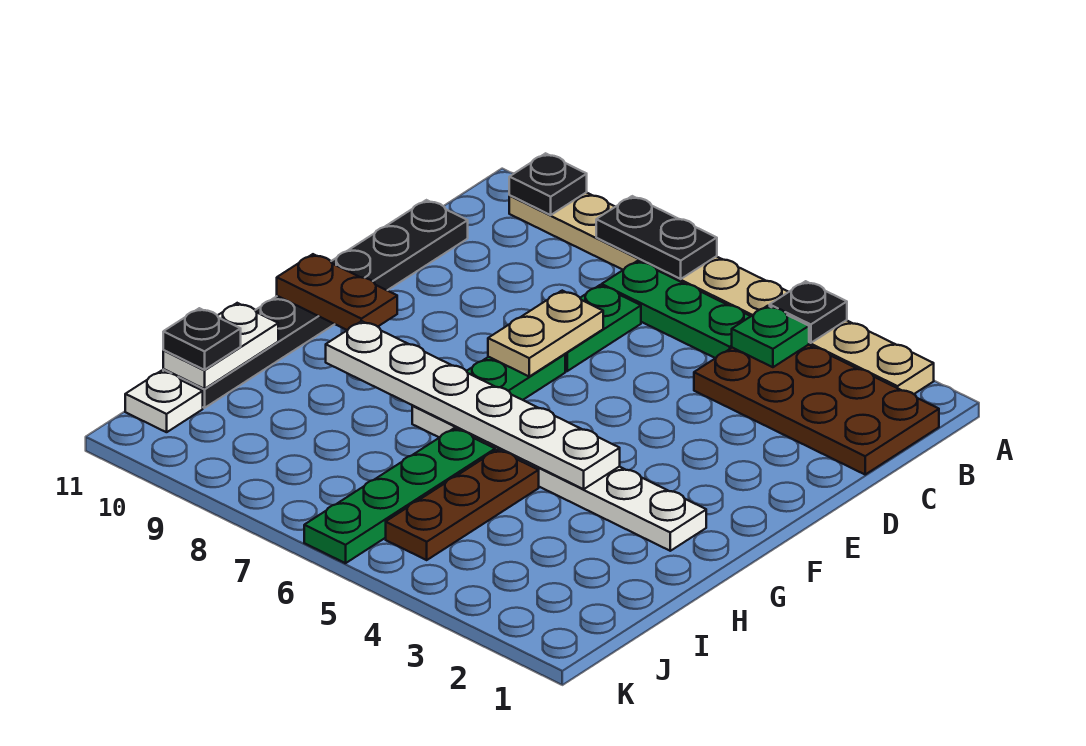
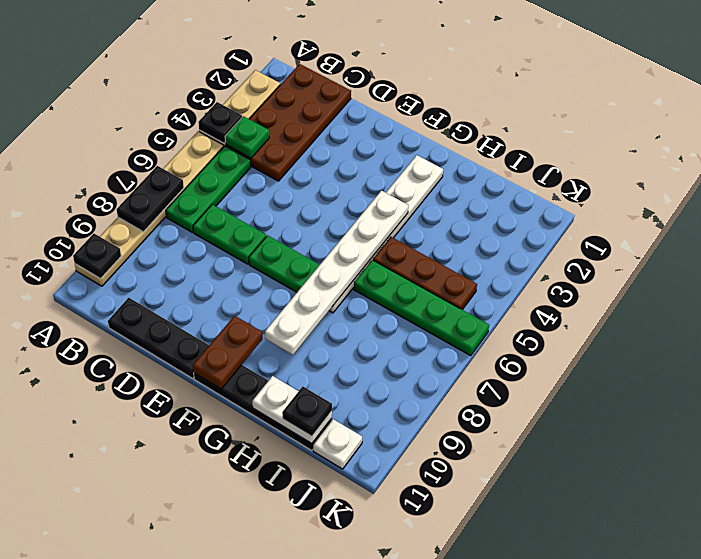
tan plate D7:E7 level 2 -> none

